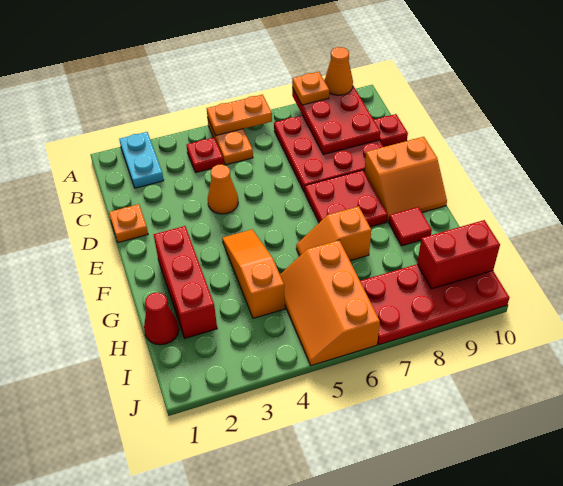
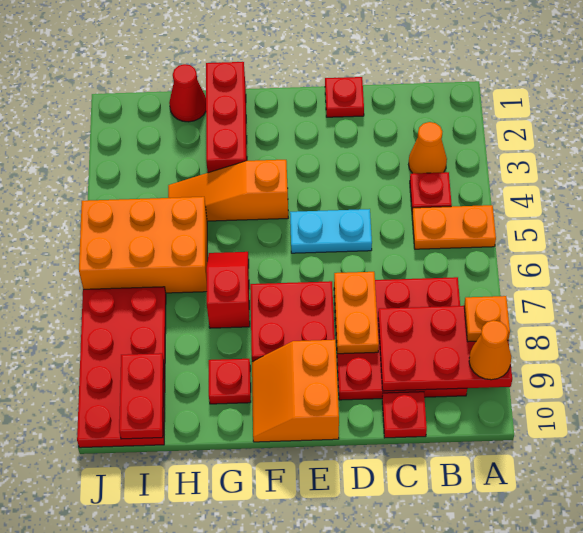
cyan plate A2:B2 level 1 -> cyan plate D5:E5 level 1
orange plate A5:A6 level 2 -> orange plate D7:D8 level 2
orange plate D1 level 1 -> red plate D1 level 1
orange cone D4 level 1 -> orange cone B3 level 1
red brick F2:H2 level 1 -> red brick G1:G3 level 1
orange slope F4:H4 level 1 top H -> orange slope F4:H4 level 1 top F
orange slope G6:G7 level 1 top 7 -> red slope G6:G7 level 1 top 7
red tile G9 level 1 -> red plate G9 level 1
orange slope H5:J6 level 1 top 6 -> orange brick H5:J6 level 1
red brick I9:I10 level 2 -> red plate I9:I10 level 2

